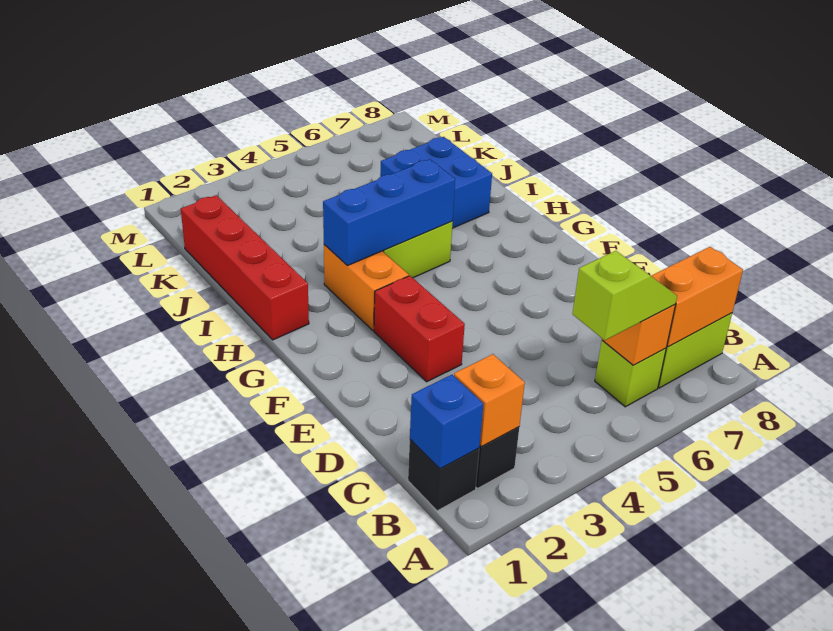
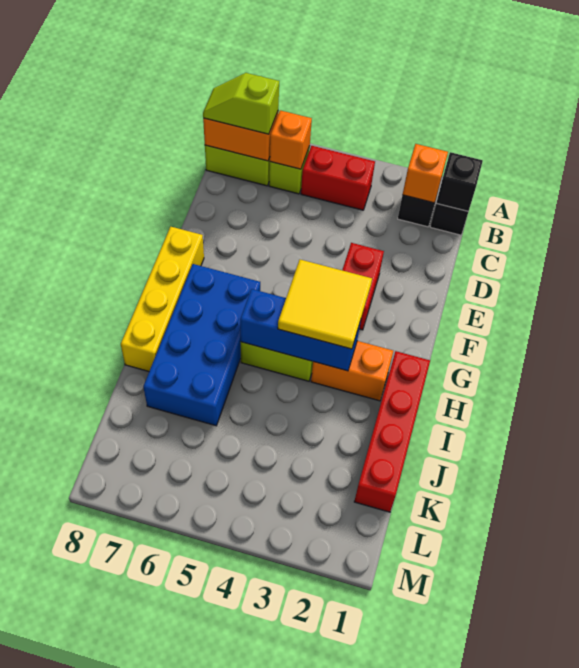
blue brick B1 level 2 -> black brick B1 level 2
none -> red brick B4:B5 level 1
lime slope B5:B6 level 3 top 5 -> lime slope B7:B8 level 3 top 7
none -> yellow brick F8:I8 level 1
orange brick G3:H3 level 1 -> orange brick H2:H3 level 1
none -> yellow tile G3:H4 level 3
blue brick I6:J7 level 1 -> blue brick G6:J7 level 1

